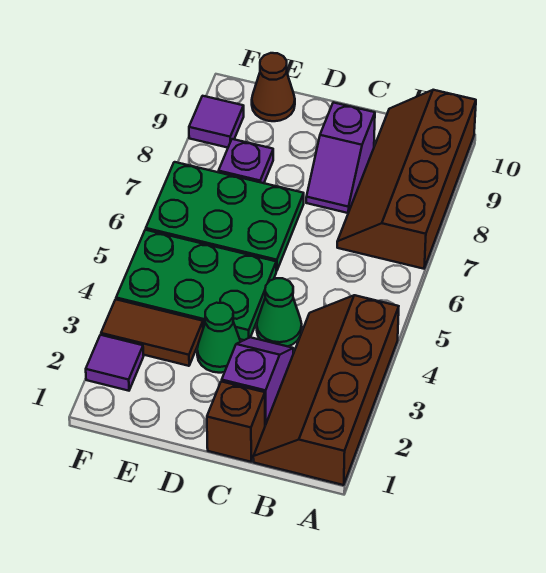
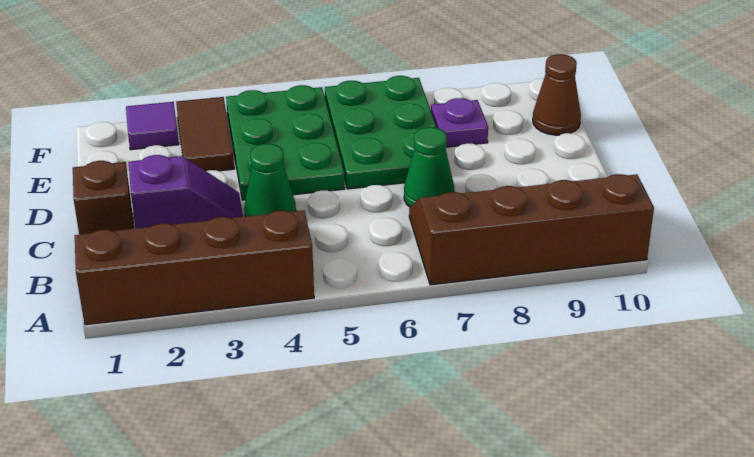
purple slope C8:C9 level 1 top 9 -> none
green cone D3 level 1 -> green cone C7 level 1
purple tile F9 level 1 -> none

